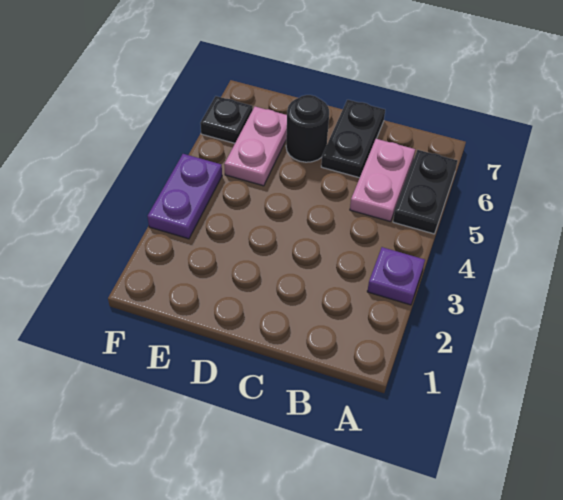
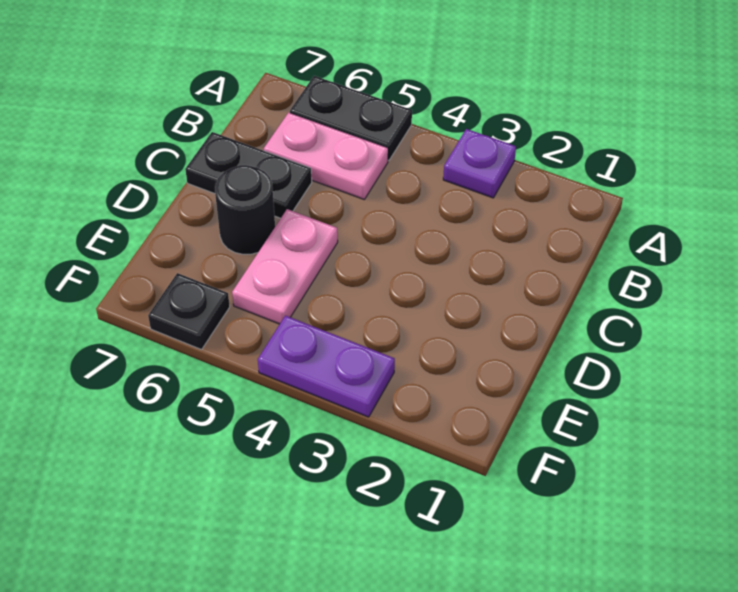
pink plate E5:E6 level 1 -> pink plate D5:E5 level 1

